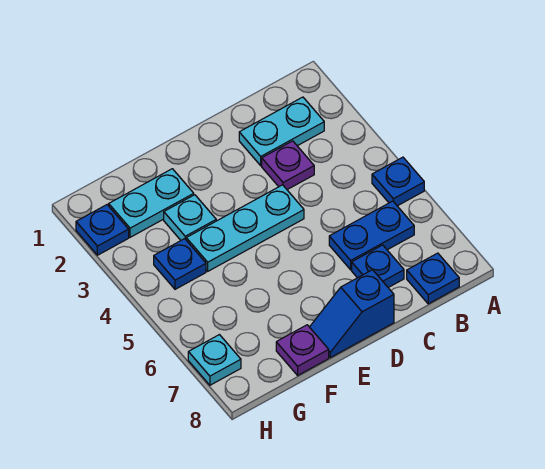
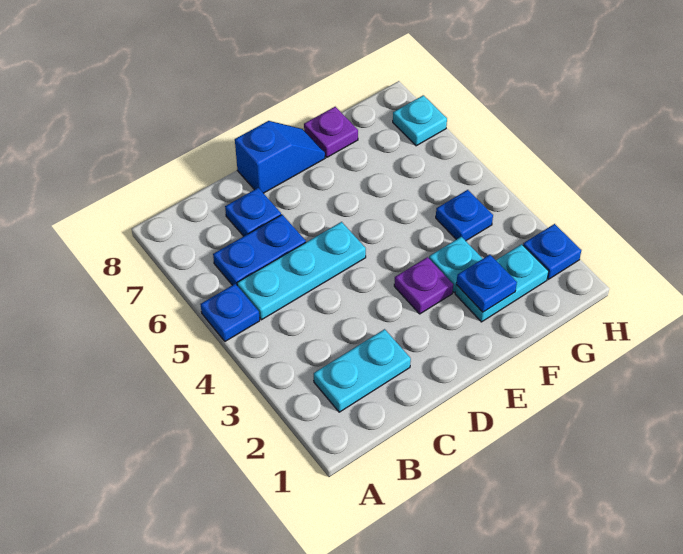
blue plate B8 level 1 -> blue plate F2 level 2
purple plate C3 level 1 -> purple plate E3 level 1
cyan plate D4:F4 level 1 -> cyan plate B5:D5 level 1

